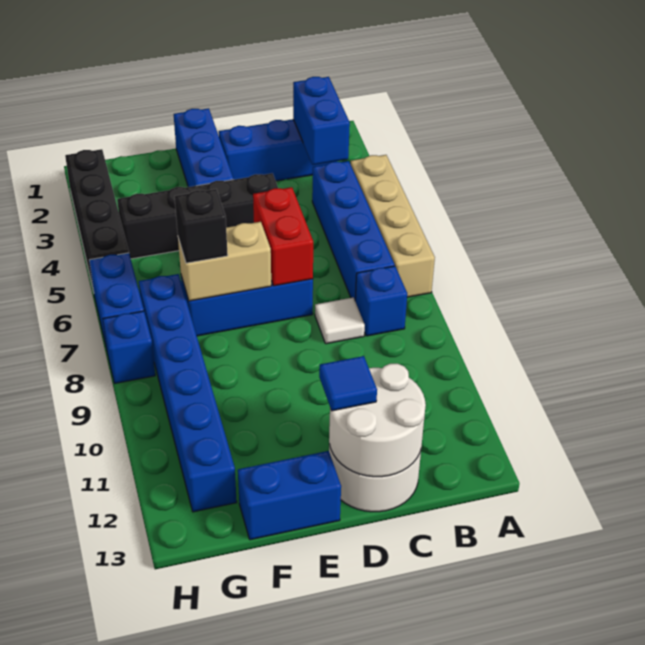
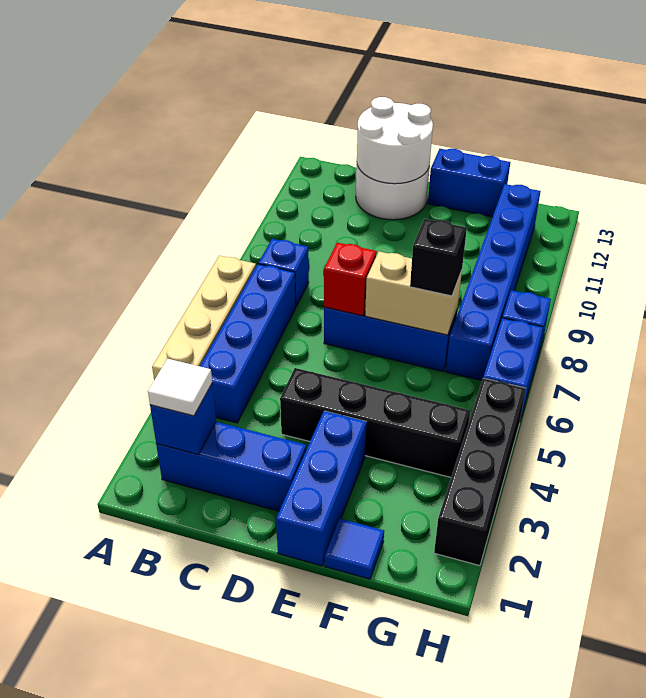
blue brick B2:B3 level 2 -> blue brick B2 level 2
white tile C8 level 1 -> white tile B2 level 3
red brick D6:D7 level 2 -> red brick D7 level 2
blue tile D12 level 3 -> blue tile F1 level 1

